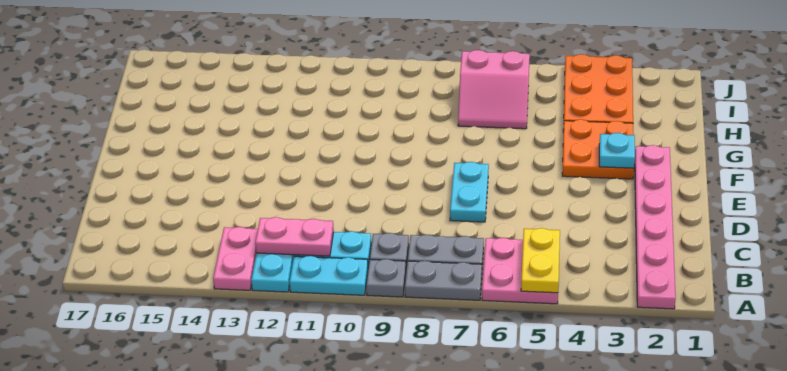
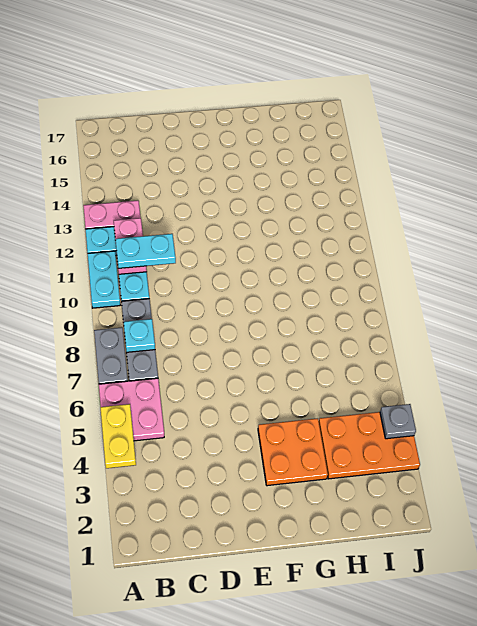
pink plate A2:F2 level 1 -> none
yellow plate A5:B5 level 2 -> yellow plate A4:A5 level 2
grey plate A9 level 1 -> grey plate J4 level 2
cyan plate D7:E7 level 1 -> cyan plate B11:C11 level 3
cyan plate F3 level 2 -> cyan plate B8 level 2
pink slope H6:I7 level 1 top I -> none

